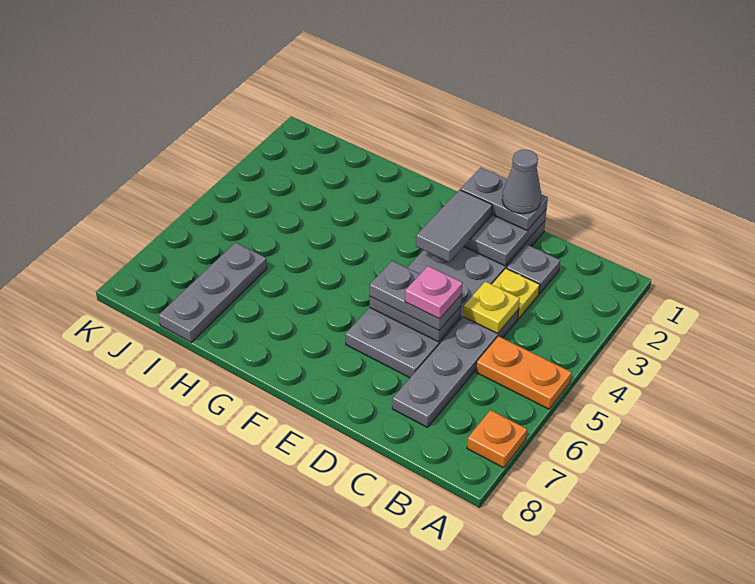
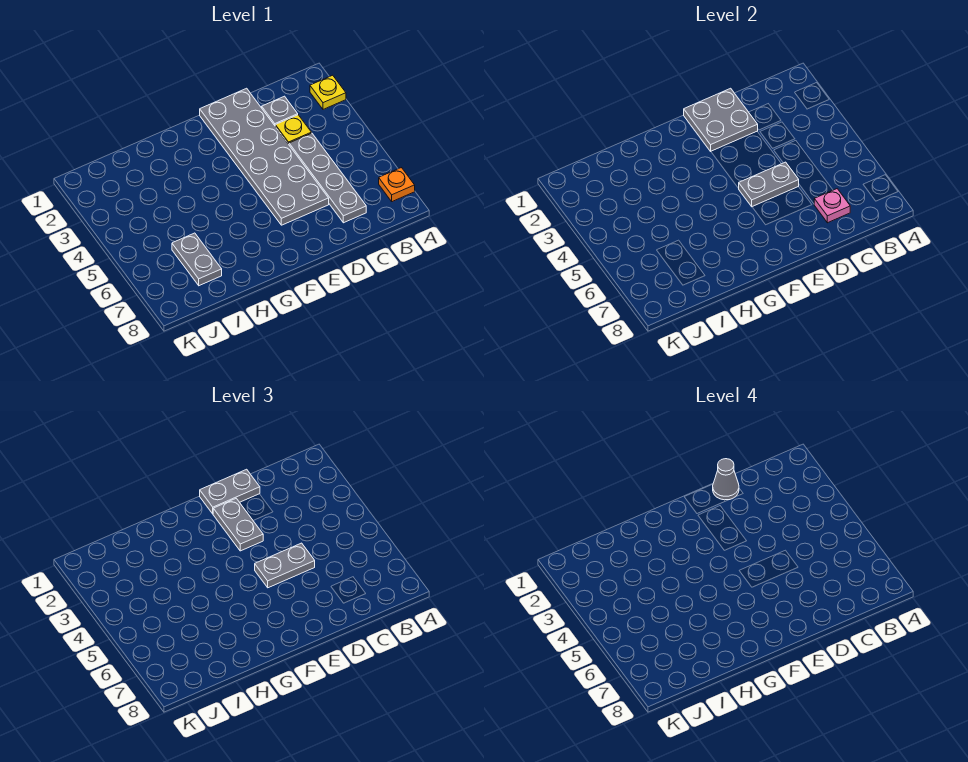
orange plate A5:B5 level 1 -> none
yellow plate C4 level 2 -> yellow plate A2 level 1
pink plate D5 level 4 -> pink plate C7 level 2
grey tile E2:E3 level 3 -> grey plate E2:E3 level 3
grey plate I6:I8 level 1 -> grey plate I6:I7 level 1

